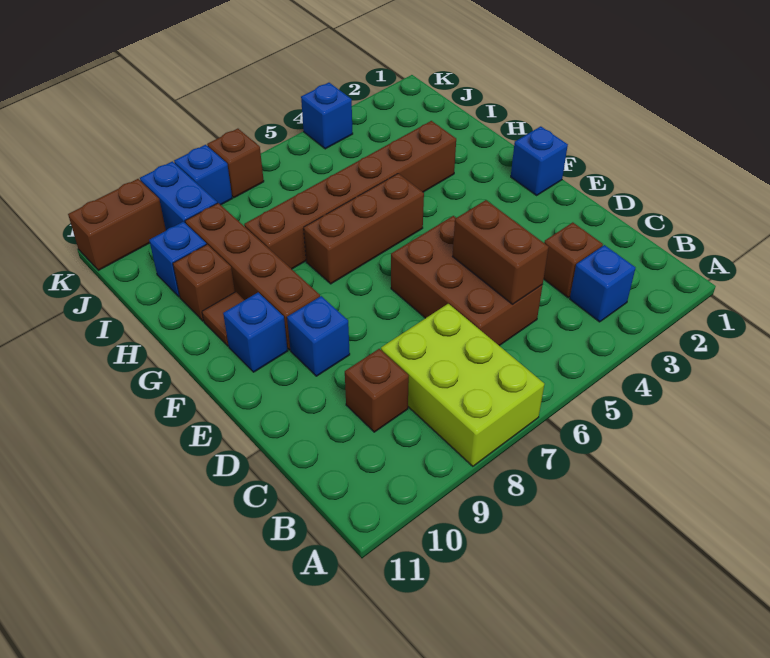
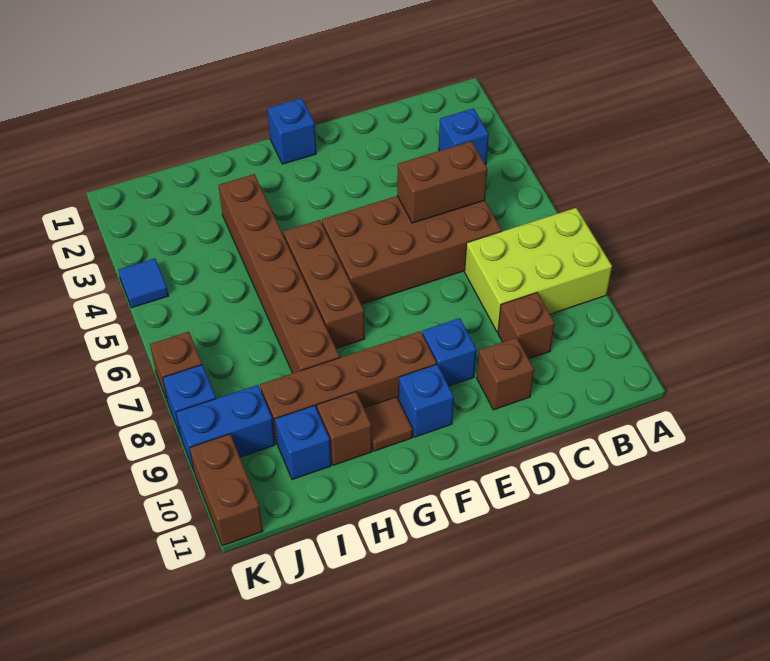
brown brick C3 level 1 -> brown brick D10 level 1
brown brick C5:E6 level 1 -> brown brick C5:F6 level 1
blue brick K4 level 1 -> blue tile K4 level 1

